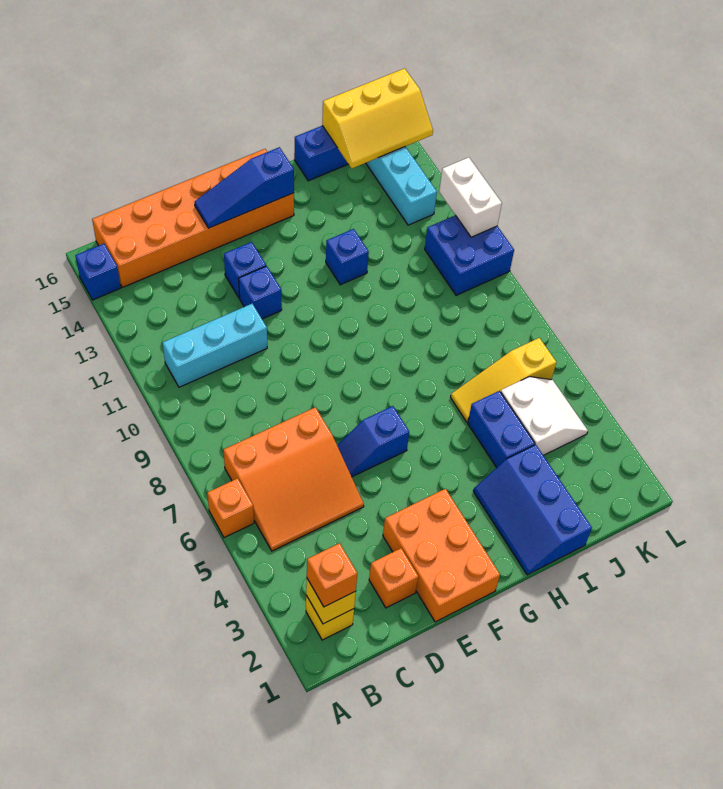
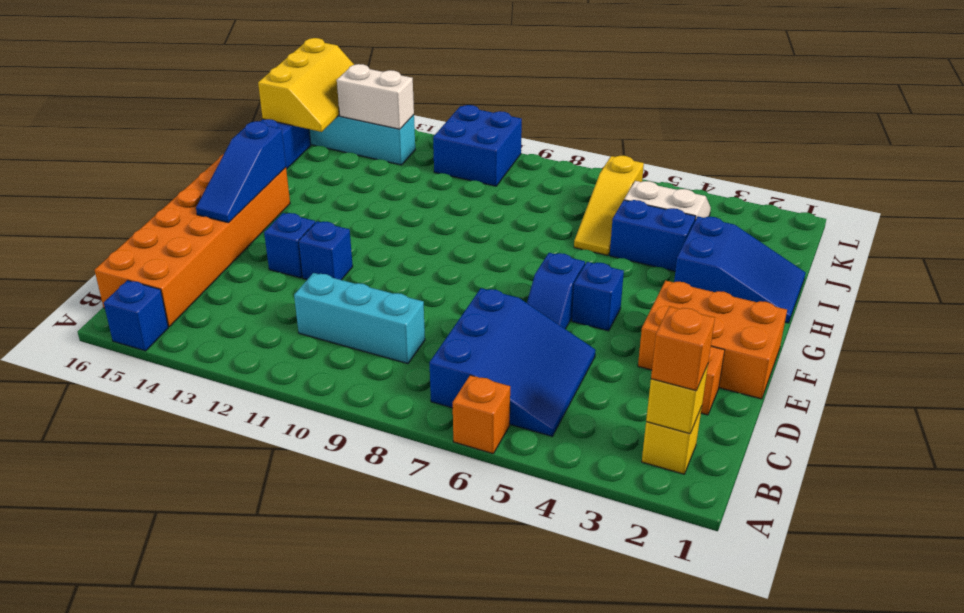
orange slope B5:D7 level 1 top 7 -> blue slope B5:D7 level 1 top 7
cyan brick B11:D11 level 1 -> cyan brick C9:C11 level 1
blue slope H1:I3 level 1 top I -> blue slope H1:I3 level 1 top 3
blue brick H12 level 1 -> blue brick F5 level 1
white brick L11:L12 level 2 -> white brick K13:K14 level 2

